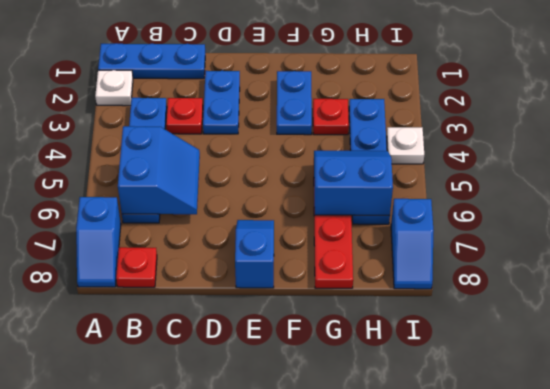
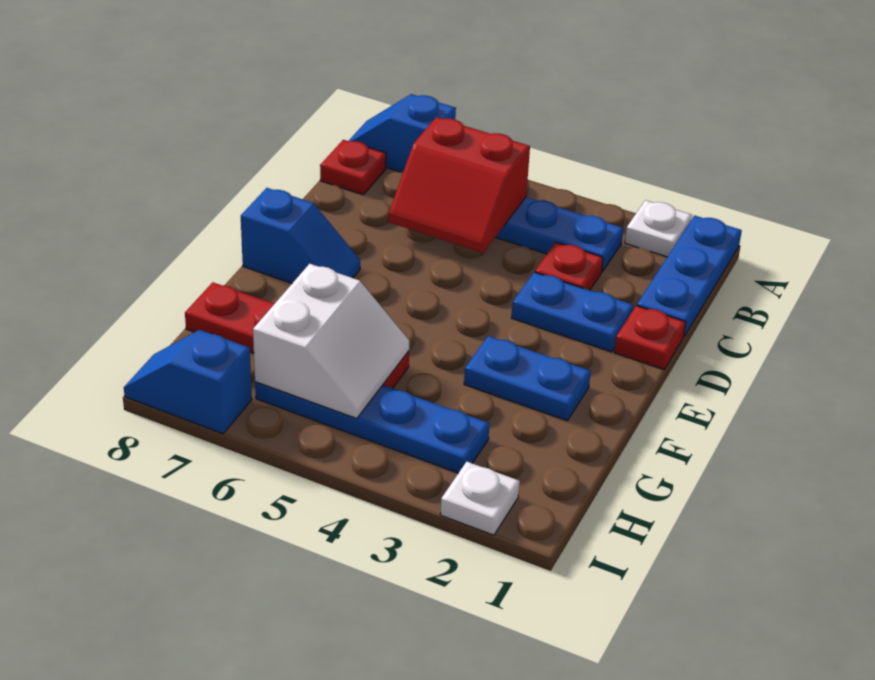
blue slope B5:C6 level 2 top B -> red slope B5:C6 level 2 top B
red plate G3 level 1 -> red plate D1 level 1
blue slope G5:H6 level 2 top 6 -> white slope G5:H6 level 2 top 6
white plate I4 level 1 -> white plate I2 level 1

